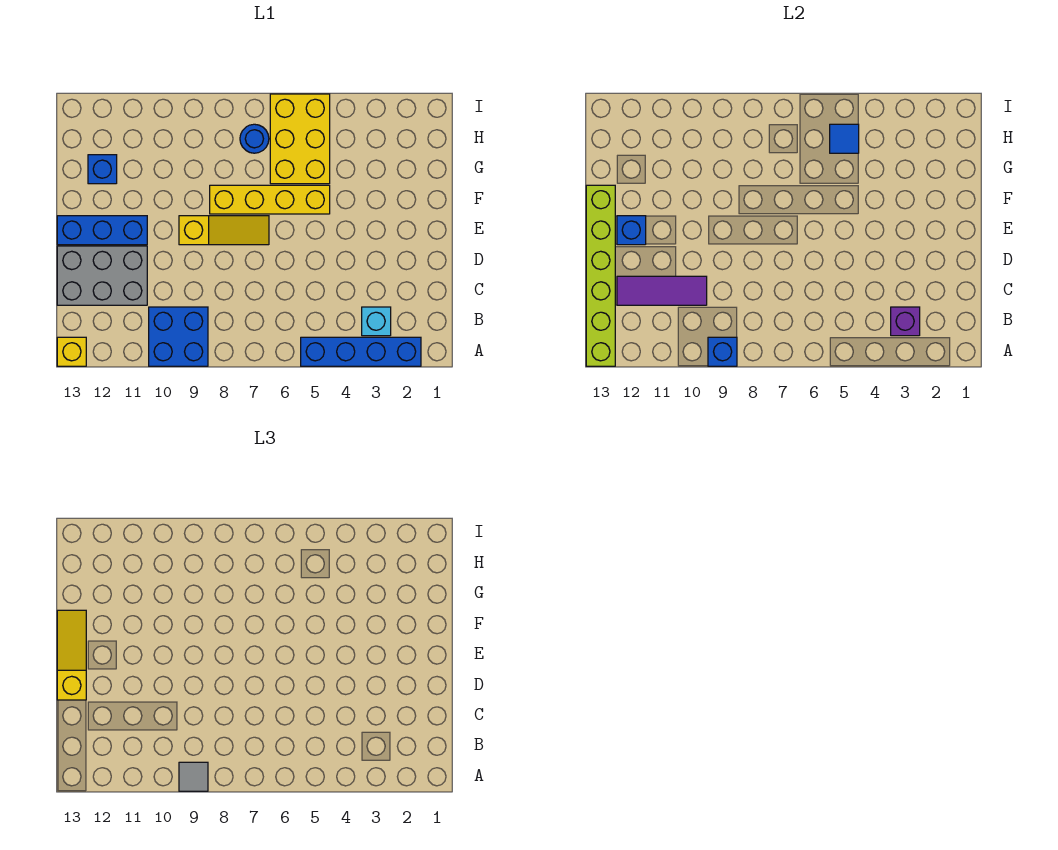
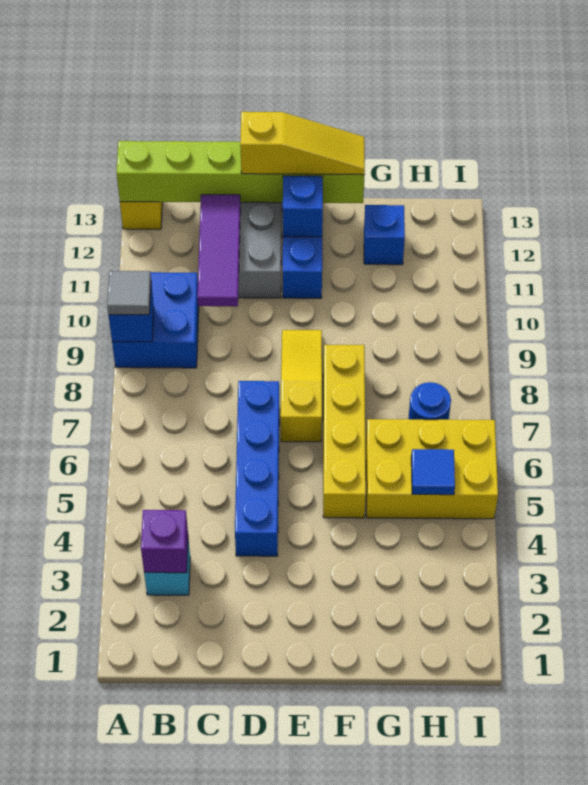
blue brick A2:A5 level 1 -> blue brick D4:D7 level 1
yellow slope E7:E9 level 1 top 9 -> yellow slope E7:E9 level 1 top 7

